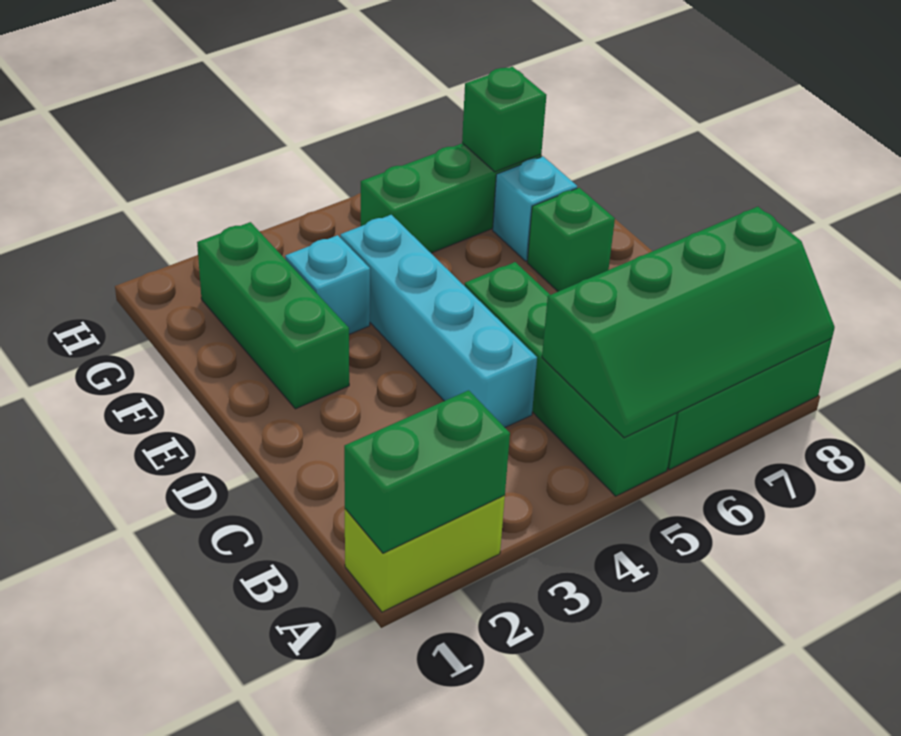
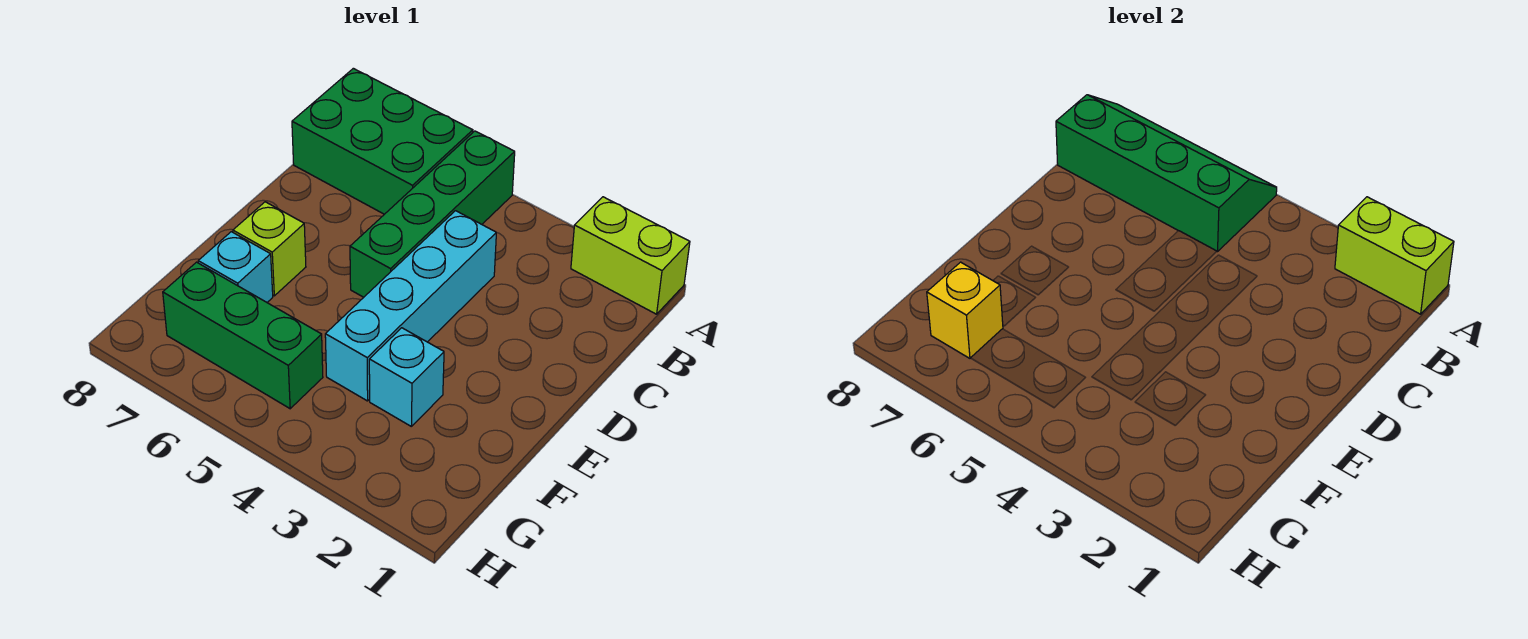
green brick A1:A2 level 2 -> lime brick A1:A2 level 2
green brick E2:G2 level 1 -> none
green brick E7 level 1 -> lime brick E7 level 1
green brick G7 level 2 -> yellow brick G7 level 2

